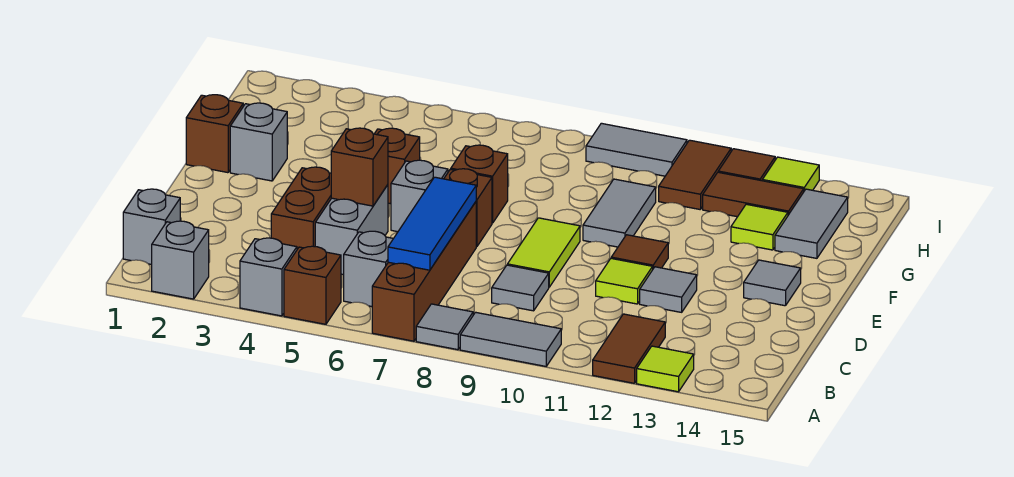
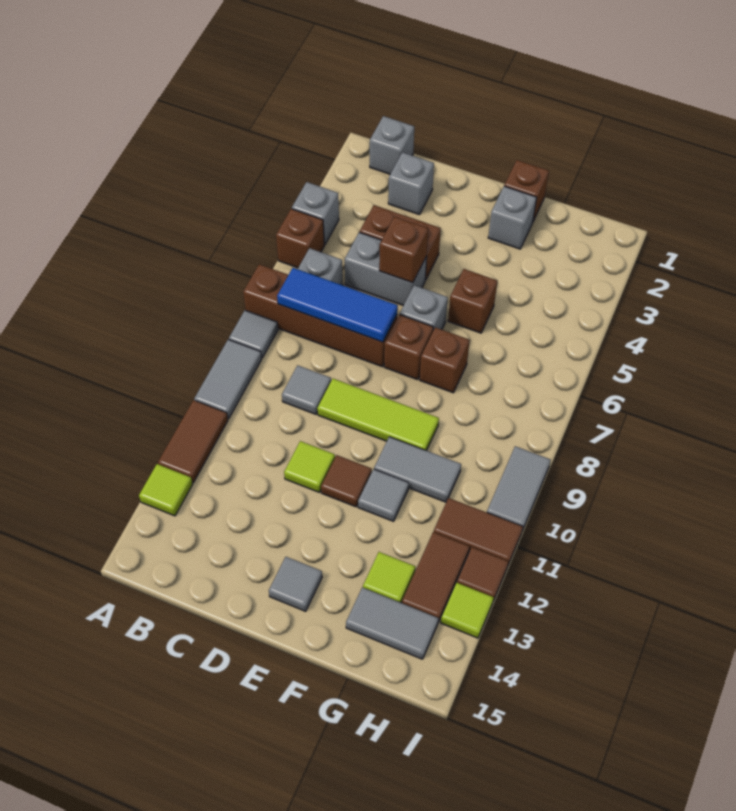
grey brick A2 level 1 -> grey brick C2 level 1
brown tile A12:B12 level 1 -> brown tile A11:A12 level 1
lime tile D9:E9 level 1 -> lime tile D9:F9 level 1
grey tile D12 level 1 -> grey tile F11 level 1

